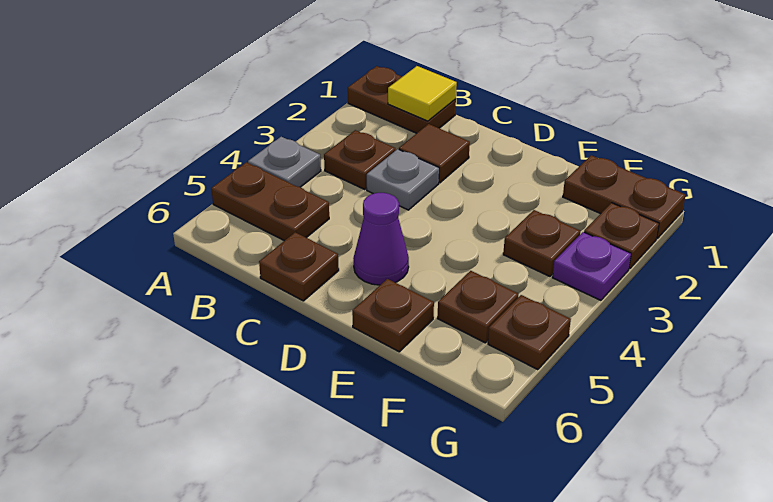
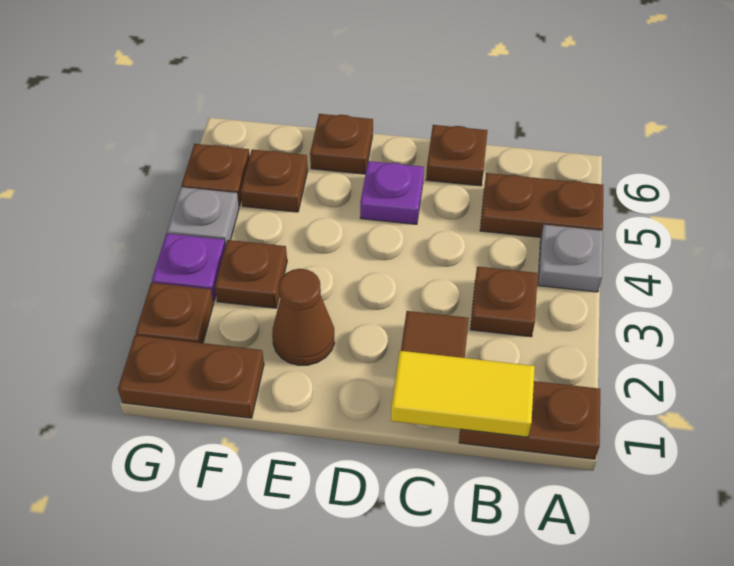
yellow tile B1 level 2 -> yellow tile B1:C1 level 2
grey plate C3 level 1 -> grey plate G4 level 1
purple cone D5 level 1 -> purple plate D5 level 1
none -> brown cone E2 level 1

